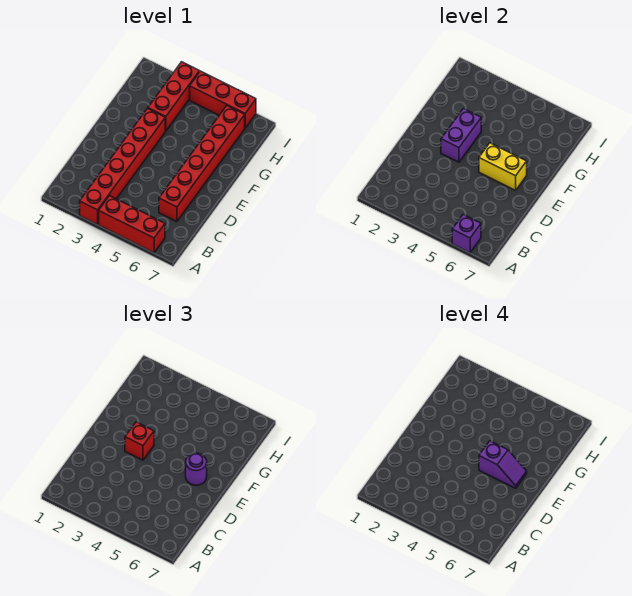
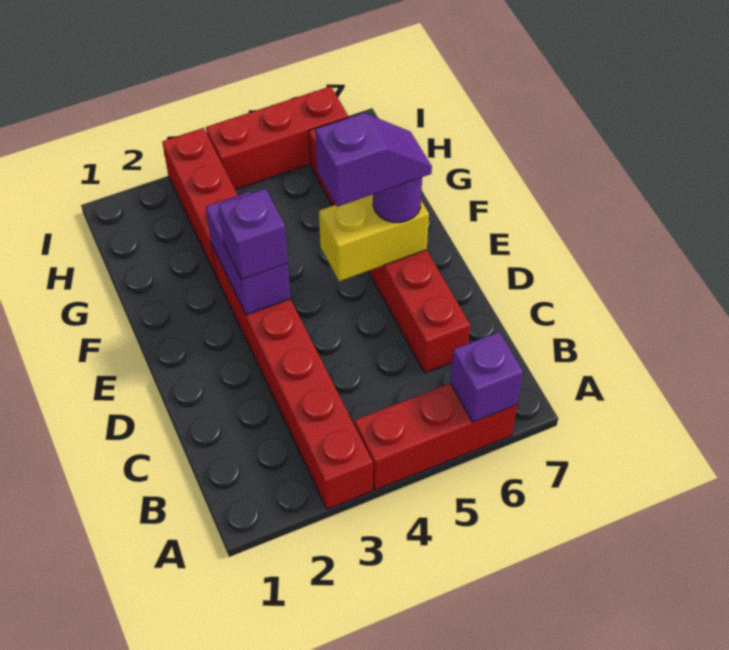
red brick E3 level 3 -> purple brick E3 level 3

